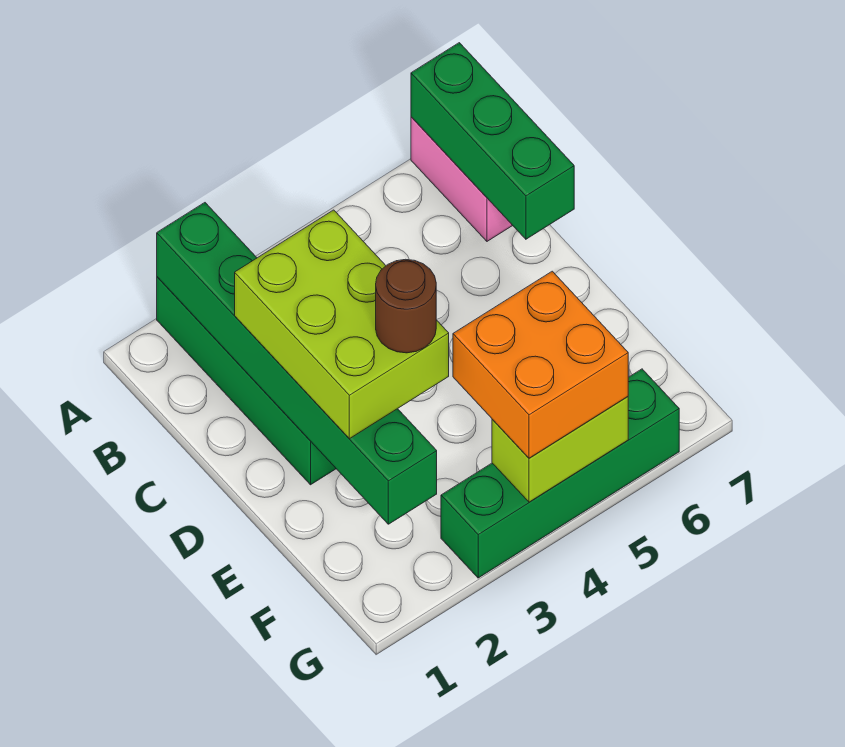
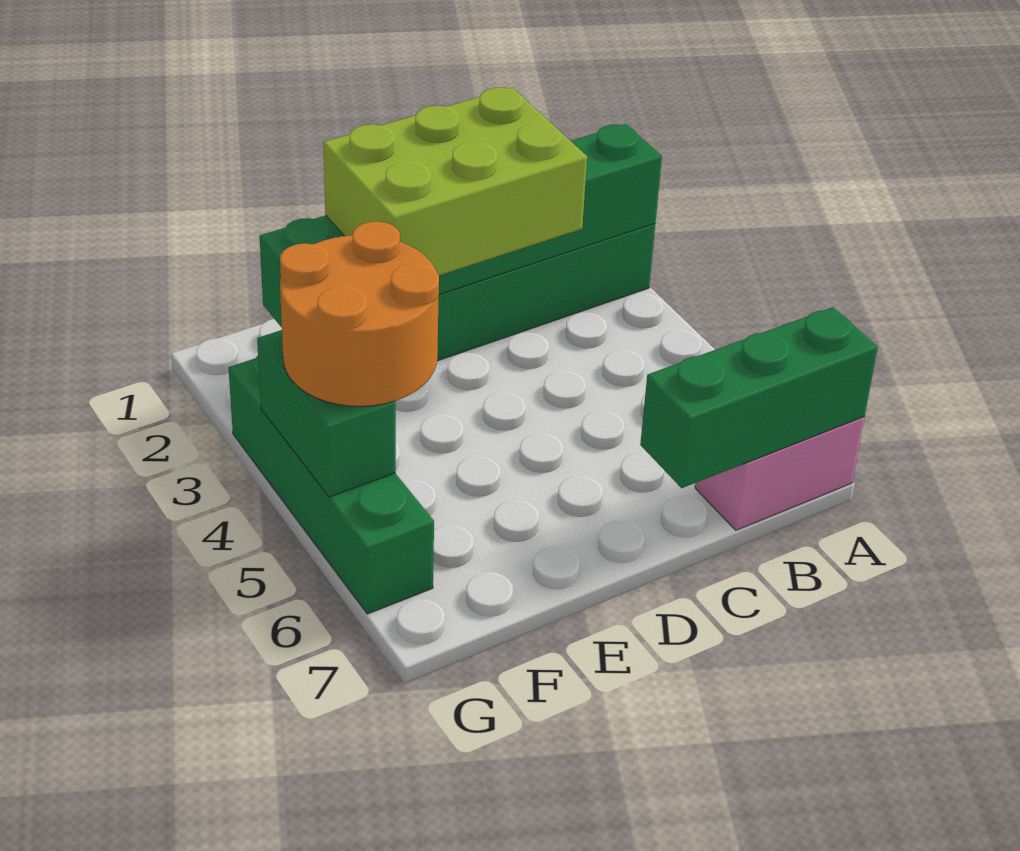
brown round brick E3 level 4 -> none
orange brick F4:G5 level 3 -> orange round brick F4:G5 level 3
lime brick G4:G5 level 2 -> green brick G4:G5 level 2

